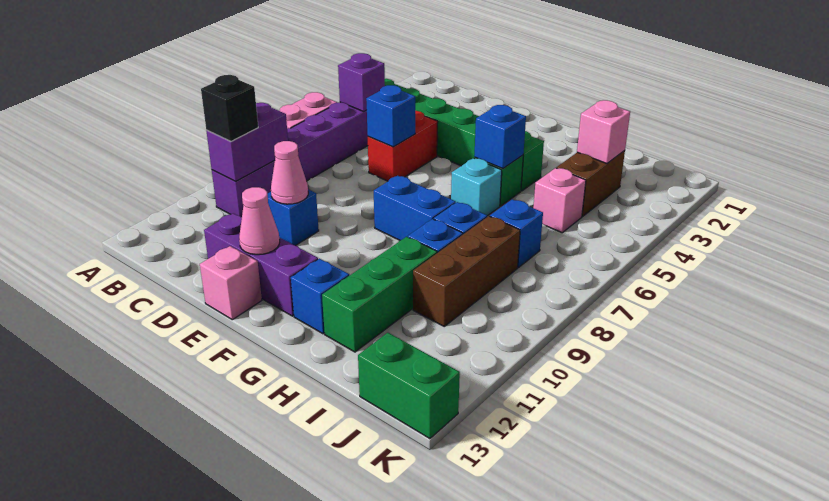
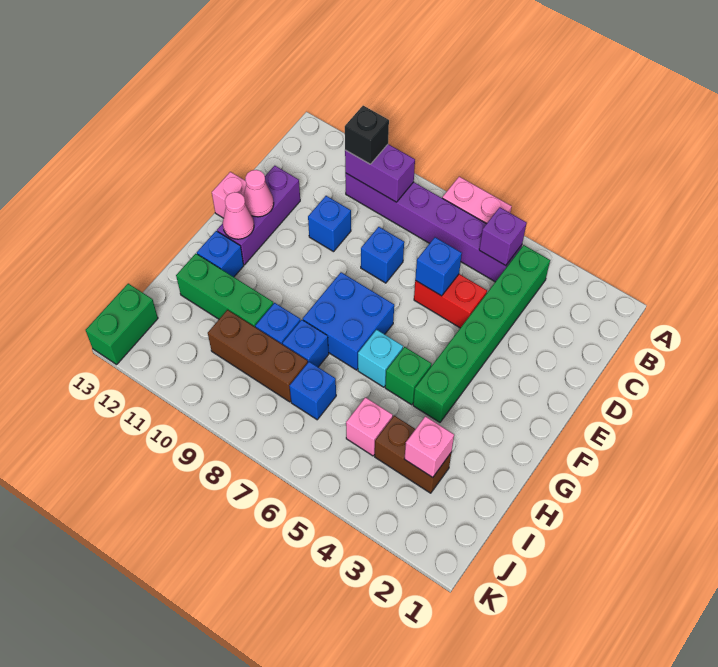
pink cone D10 level 2 -> pink cone F12 level 2
blue brick F8:G8 level 1 -> blue brick F7:G8 level 1
blue brick G5 level 2 -> blue brick D8 level 1

